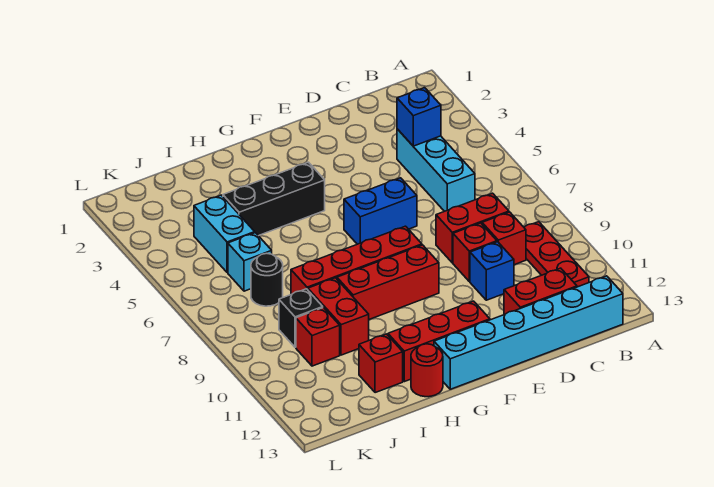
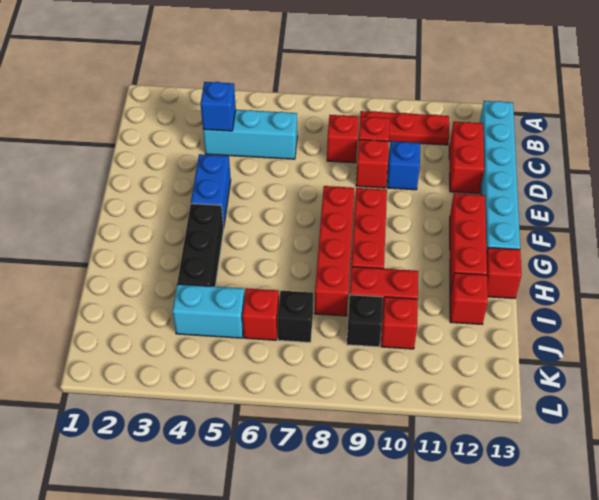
red brick C8:D8 level 1 -> red brick C8 level 1
blue brick E6:F6 level 1 -> blue brick E4:F4 level 1
red round brick H13 level 1 -> red brick H13 level 1
cyan brick J6 level 1 -> red brick J6 level 1
black round brick J7 level 1 -> black brick J7 level 1

